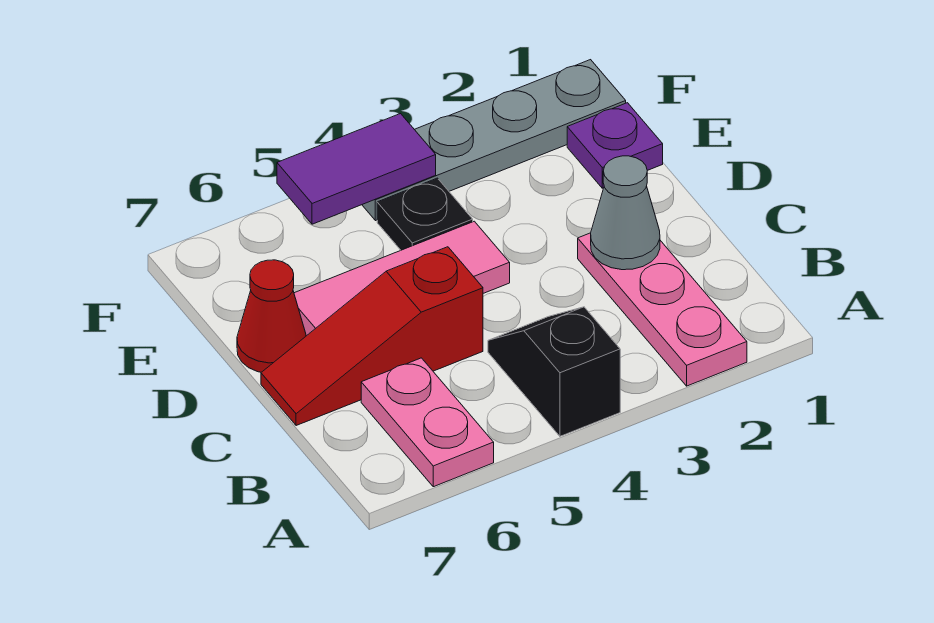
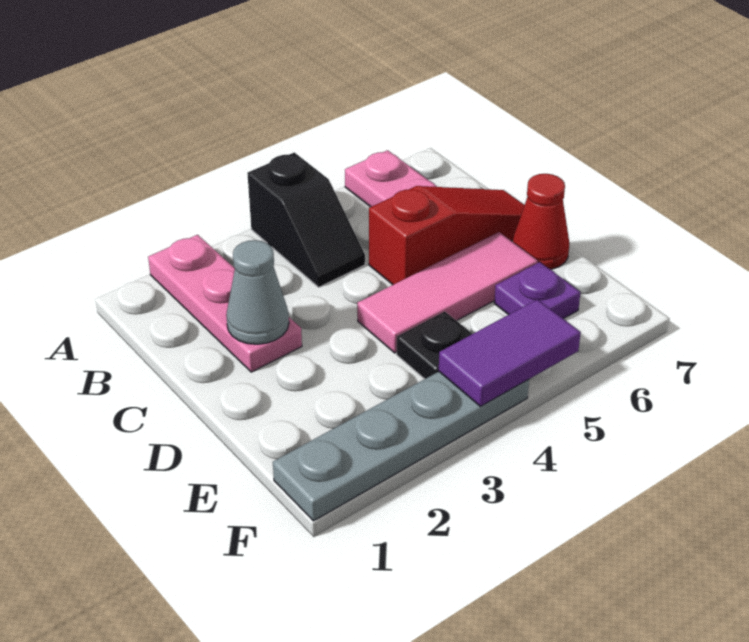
purple plate E1 level 1 -> purple plate E6 level 1

